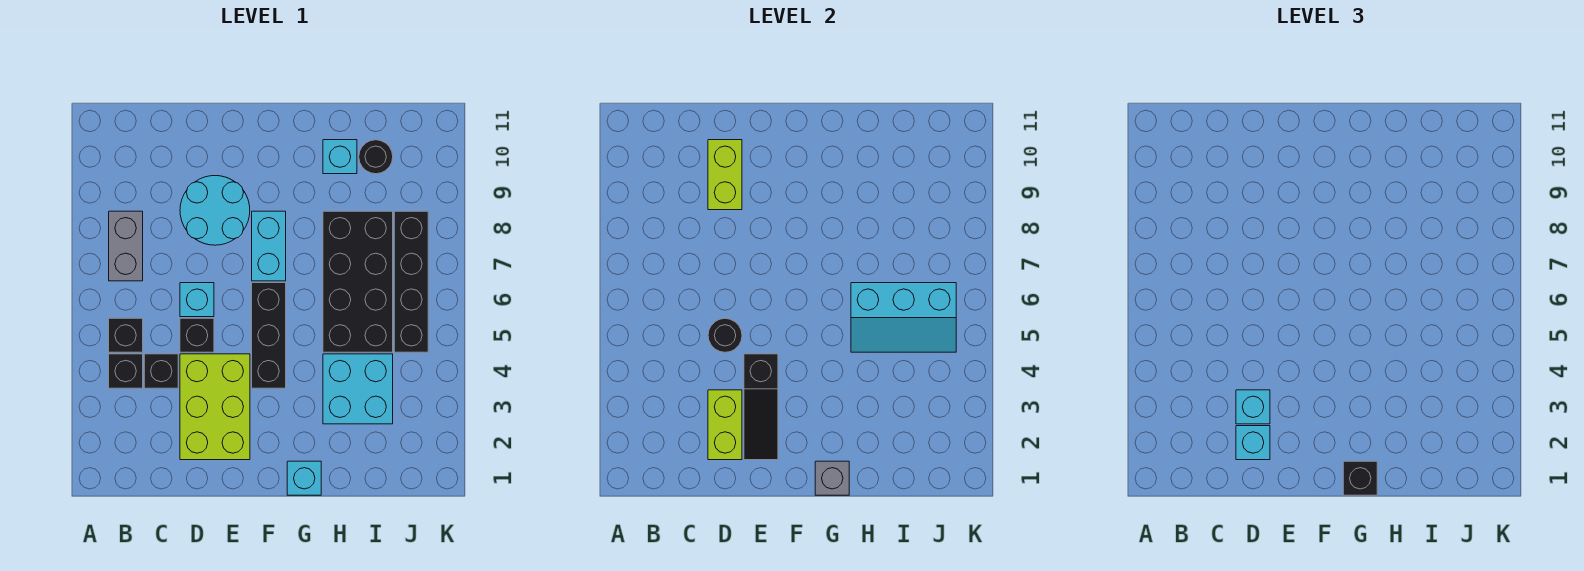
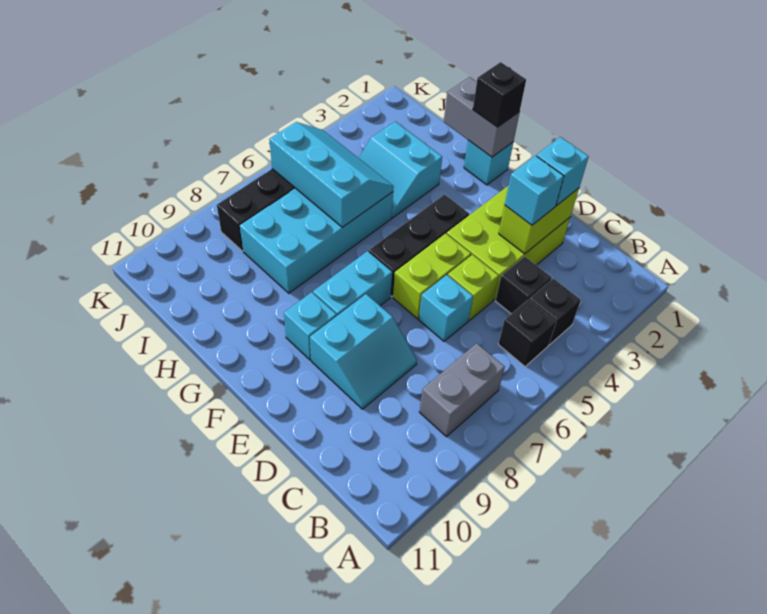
black brick D5 level 1 -> lime brick D5 level 1
black round brick D5 level 2 -> none
cyan round brick D8:E9 level 1 -> cyan slope D8:E9 level 1 top E
lime brick D9:D10 level 2 -> lime brick E5:E6 level 1
black slope E2:E4 level 2 top 4 -> none
grey brick G1 level 2 -> grey brick G1:H1 level 2
cyan brick H3:I4 level 1 -> cyan slope H3:I4 level 1 top 3
black brick H5:I8 level 1 -> cyan brick H5:I8 level 1
cyan brick H10 level 1 -> cyan brick F9 level 1
black round brick I10 level 1 -> none

